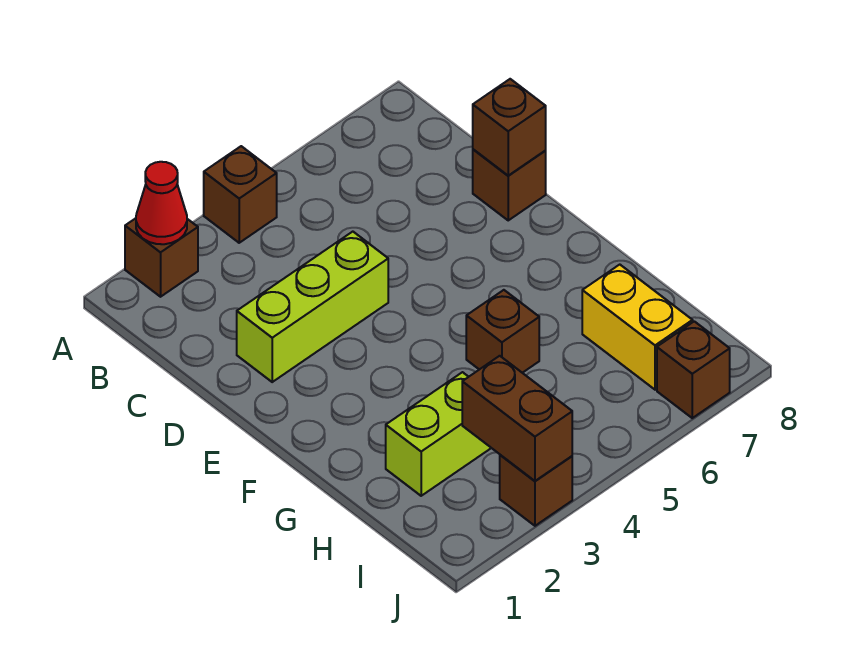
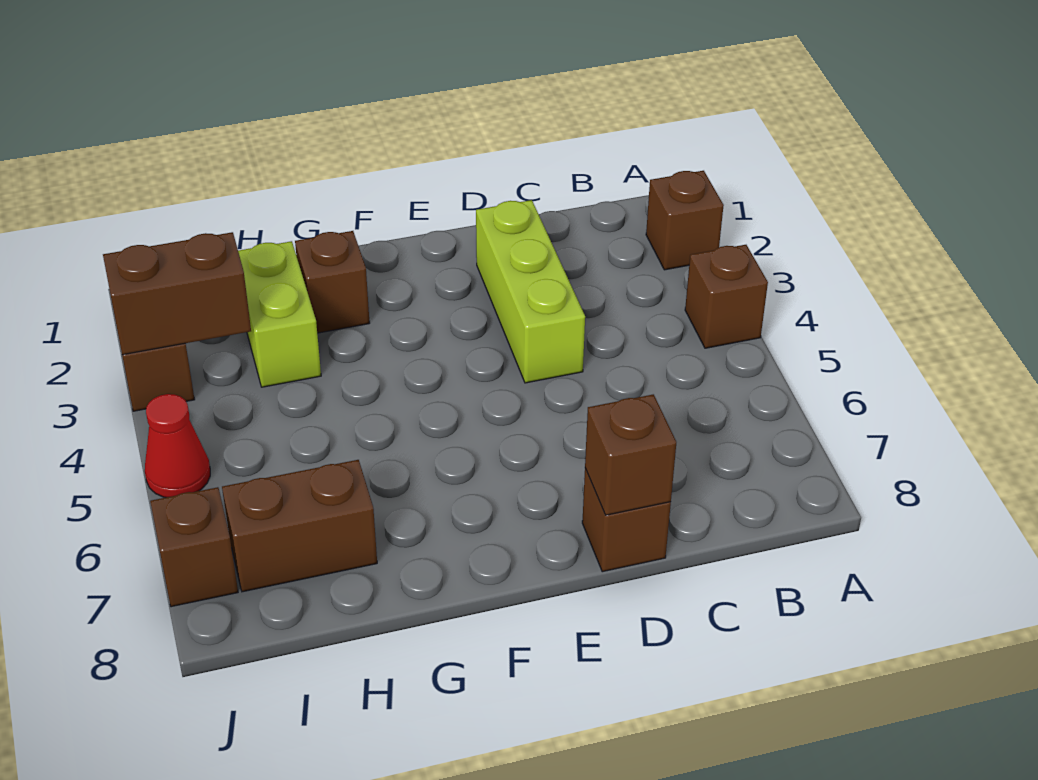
red cone A2 level 2 -> red cone J5 level 1
brown brick G5 level 1 -> brown brick G2 level 1
yellow brick H7:I7 level 1 -> brown brick H7:I7 level 1

